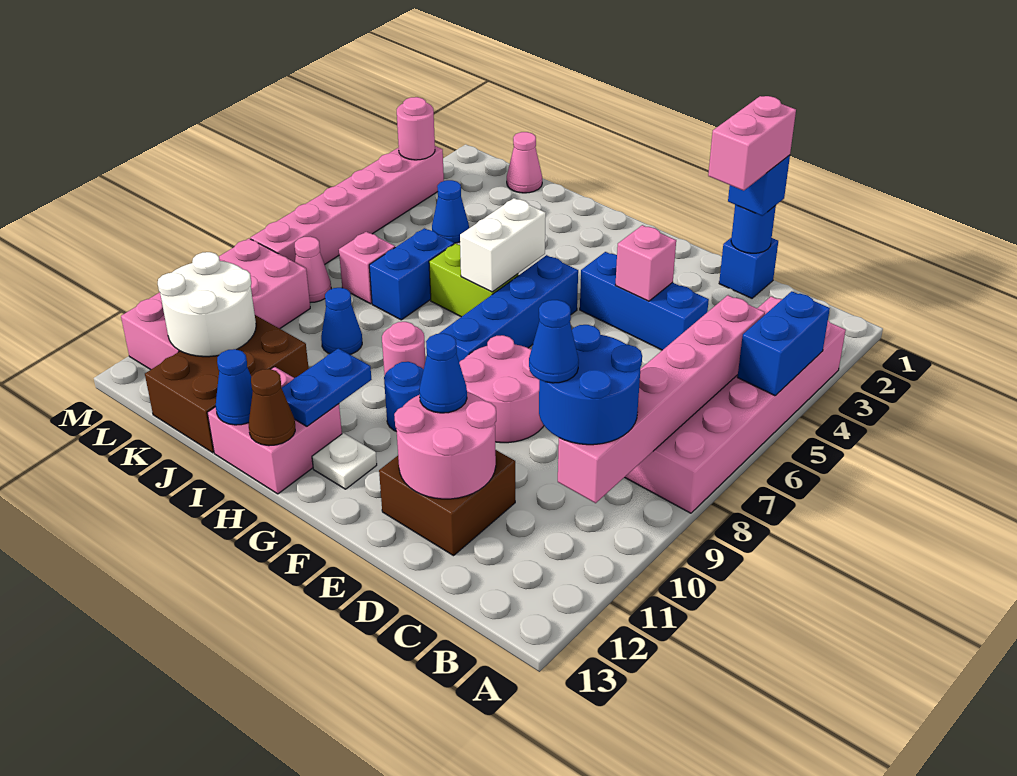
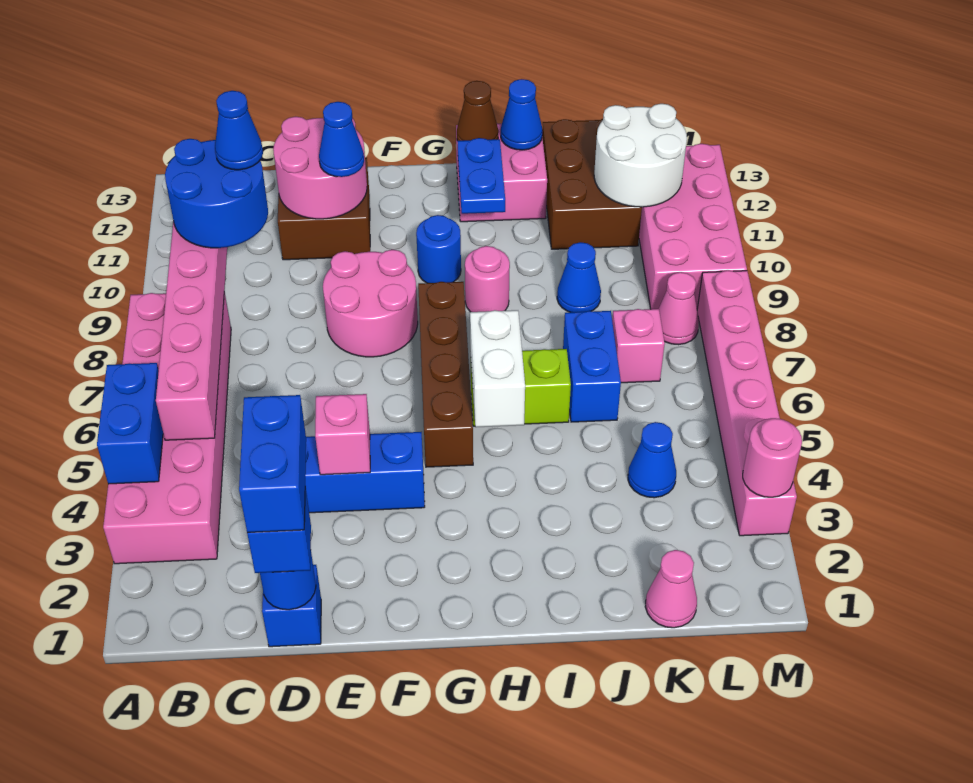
pink brick D1:D2 level 4 -> blue brick D1:D2 level 4
blue brick G5:G8 level 1 -> brown brick G5:G8 level 1
white plate G12 level 1 -> none

